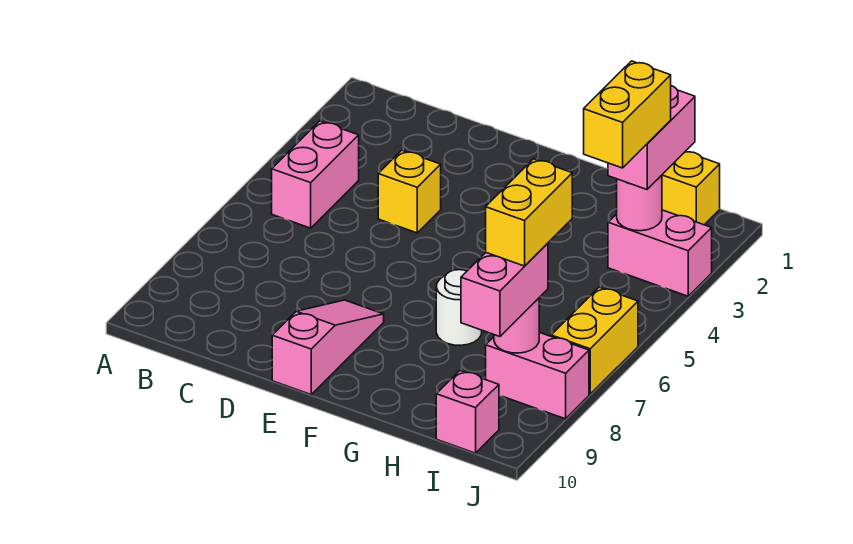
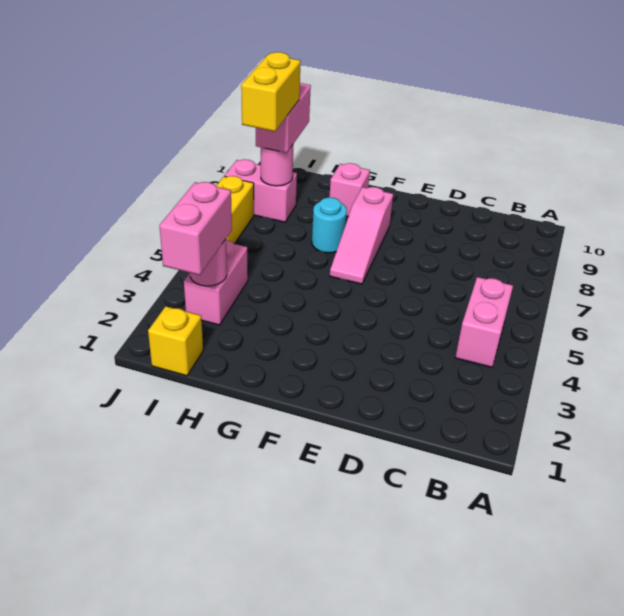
yellow brick D4 level 1 -> none
pink slope E8:E10 level 1 top 10 -> pink slope F6:F8 level 1 top 8
white round brick G7 level 1 -> cyan round brick G7 level 1
pink brick I3:J3 level 1 -> pink brick I3:I4 level 1
yellow brick I3:I4 level 4 -> none
pink brick I10 level 1 -> pink brick G9 level 1

